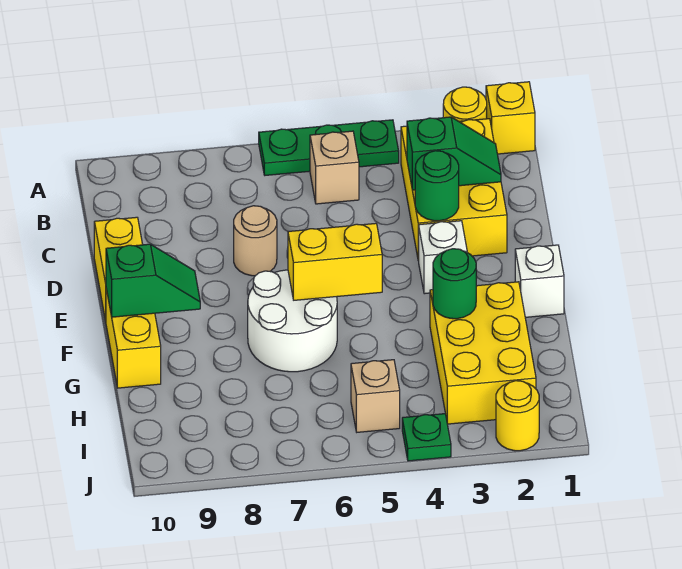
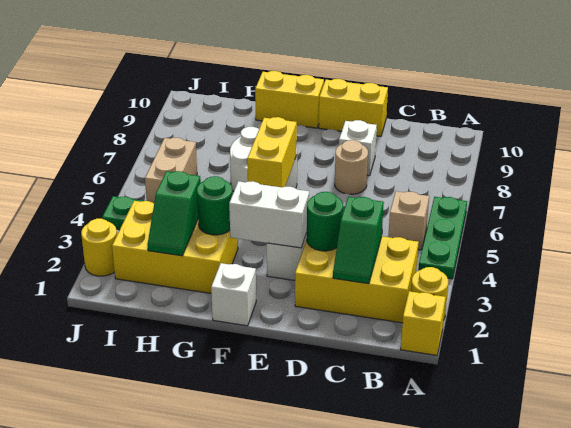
none -> white brick D8 level 1
none -> white brick E3:F3 level 2
green slope F9:F10 level 2 top 10 -> green slope H2:H3 level 2 top 3
tan brick I5 level 1 -> tan brick I5:I6 level 1

